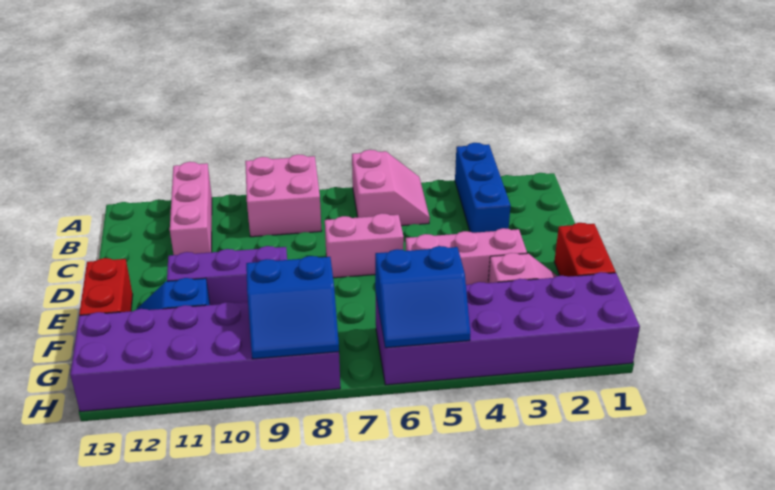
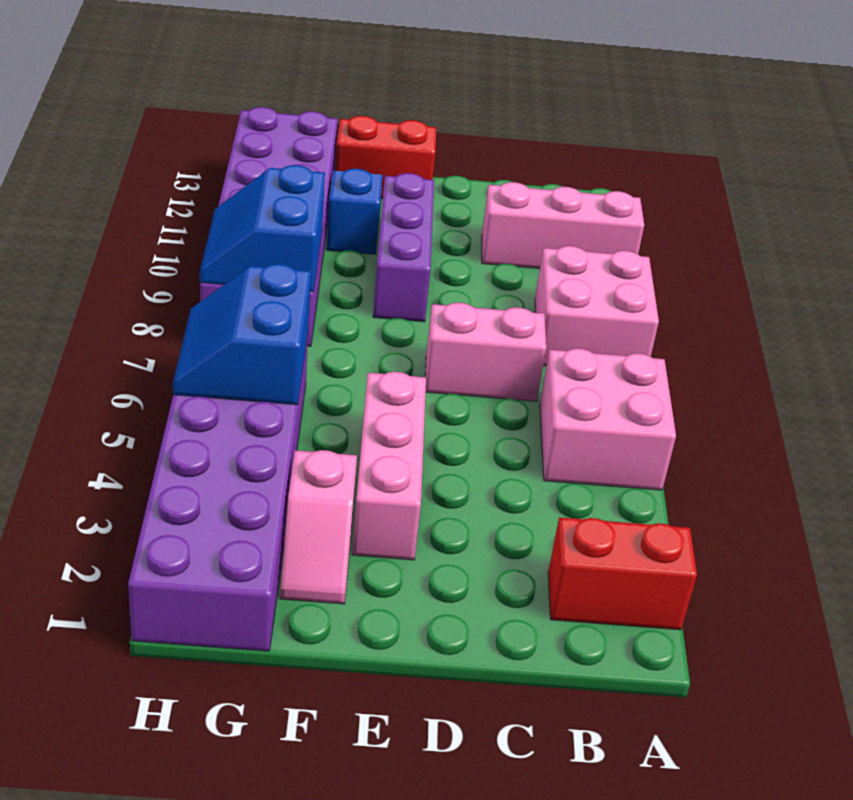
blue brick A3:C3 level 1 -> none
pink slope A5:B6 level 1 top 6 -> pink brick A5:B6 level 1
pink brick D6:D7 level 1 -> pink brick C7:D7 level 1
red brick E1:F1 level 1 -> red brick A2:B2 level 1

